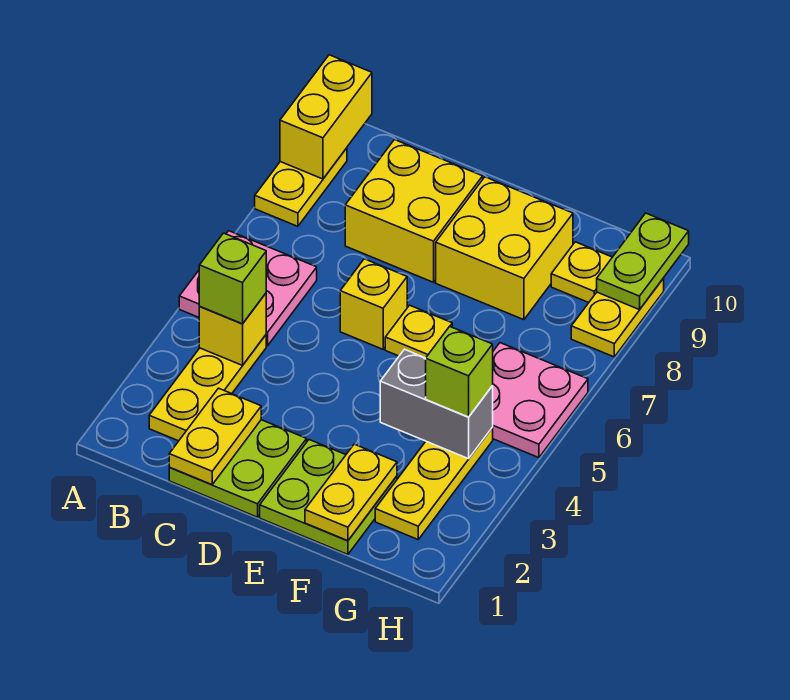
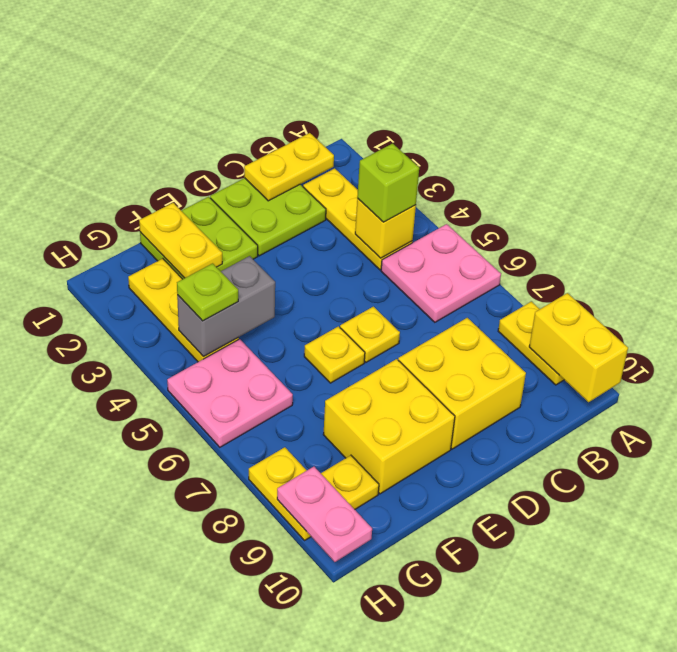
yellow plate C1:C2 level 2 -> yellow plate B1:C1 level 2
yellow brick D6 level 1 -> yellow plate D6 level 1
lime brick G4 level 3 -> lime plate G4 level 3
lime plate H9:H10 level 2 -> pink plate H9:H10 level 2

